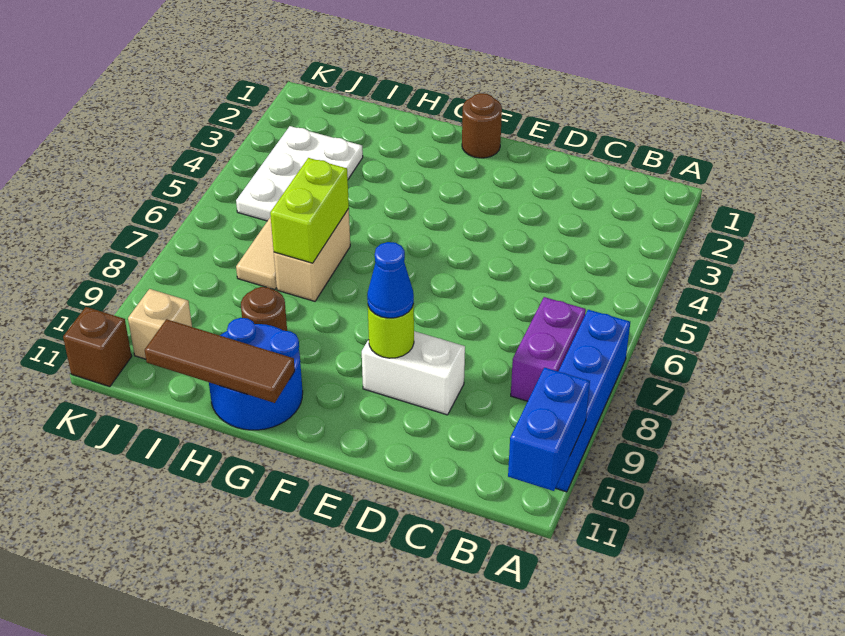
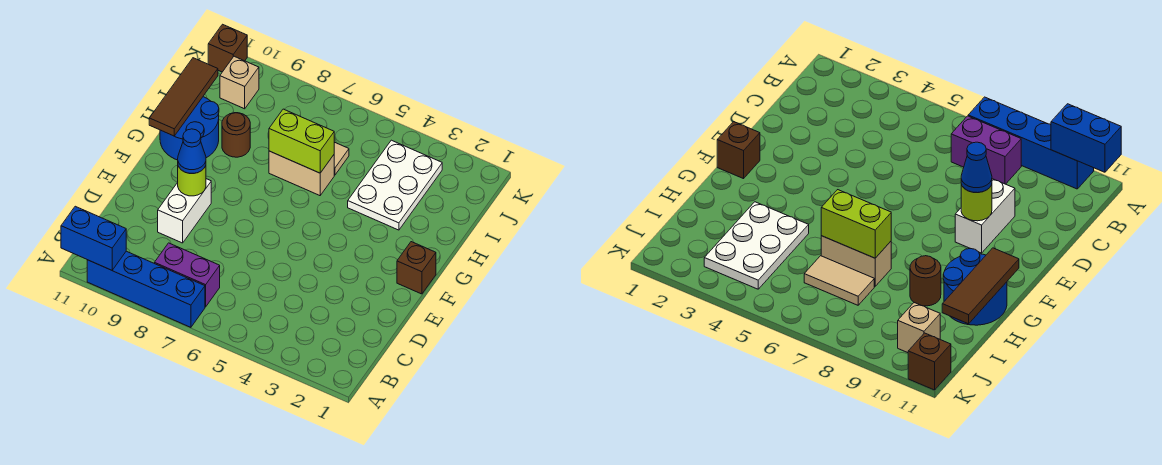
brown round brick F1 level 1 -> brown brick F1 level 1
white plate I3:J5 level 1 -> white plate H3:J4 level 1

